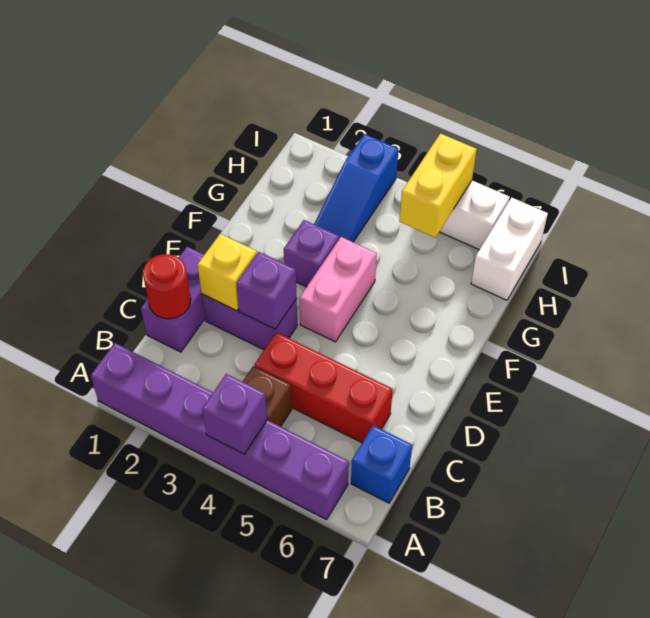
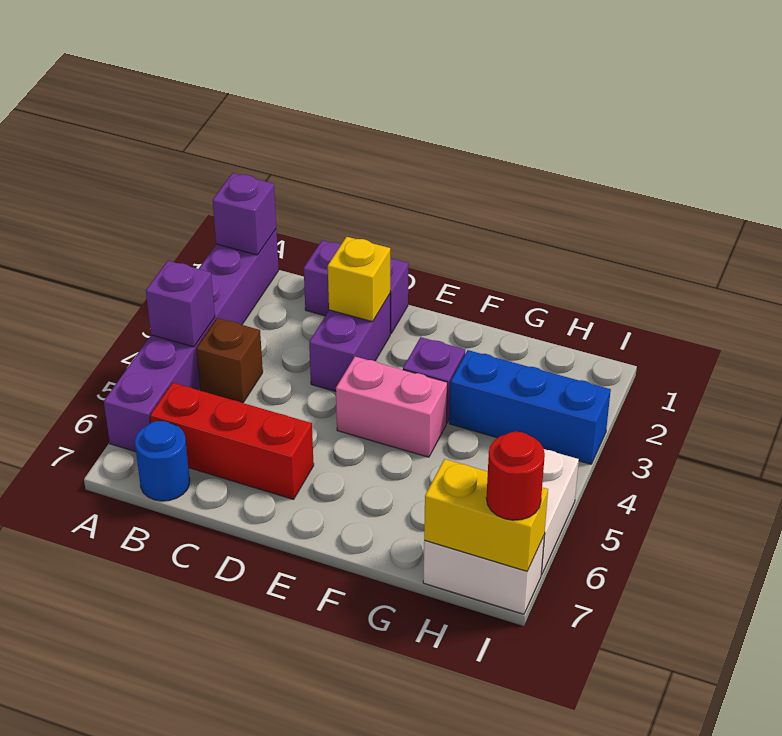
blue brick B7 level 1 -> blue round brick B7 level 1
red round brick C1 level 2 -> red round brick I7 level 3
red brick C4:C6 level 1 -> red brick B6:D6 level 1
purple brick D3 level 2 -> purple brick A1 level 2
blue slope G3:I3 level 1 top I -> blue brick G3:I3 level 1
yellow brick H5:I5 level 2 -> yellow brick H7:I7 level 2

